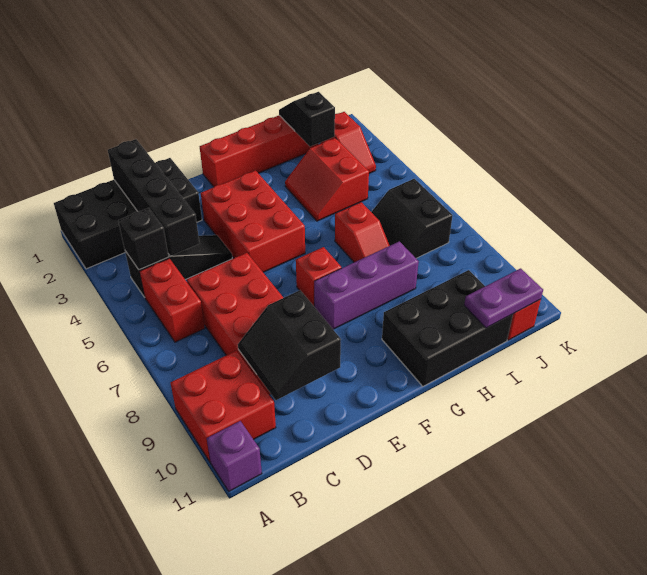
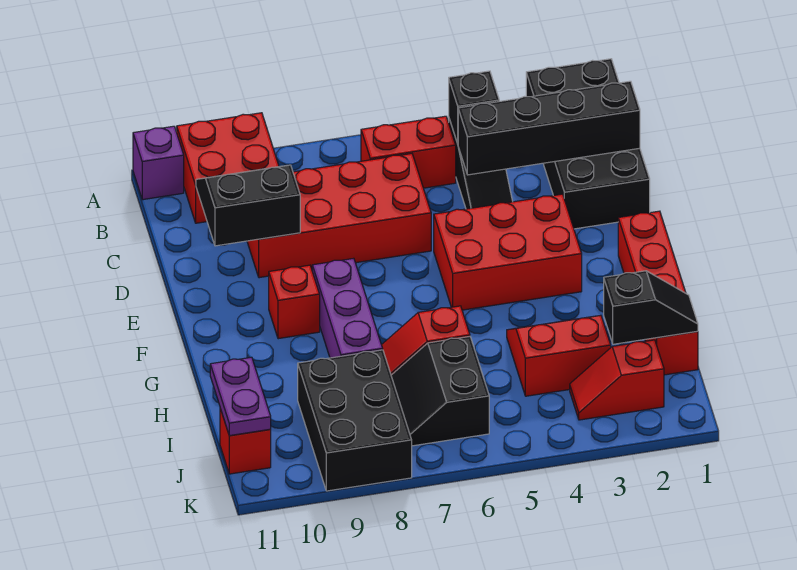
red brick F7 level 1 -> red brick F9 level 1
black brick G10:I11 level 1 -> black brick I8:K9 level 1
black slope I6:J7 level 1 top J -> black slope I6:J7 level 1 top 6

